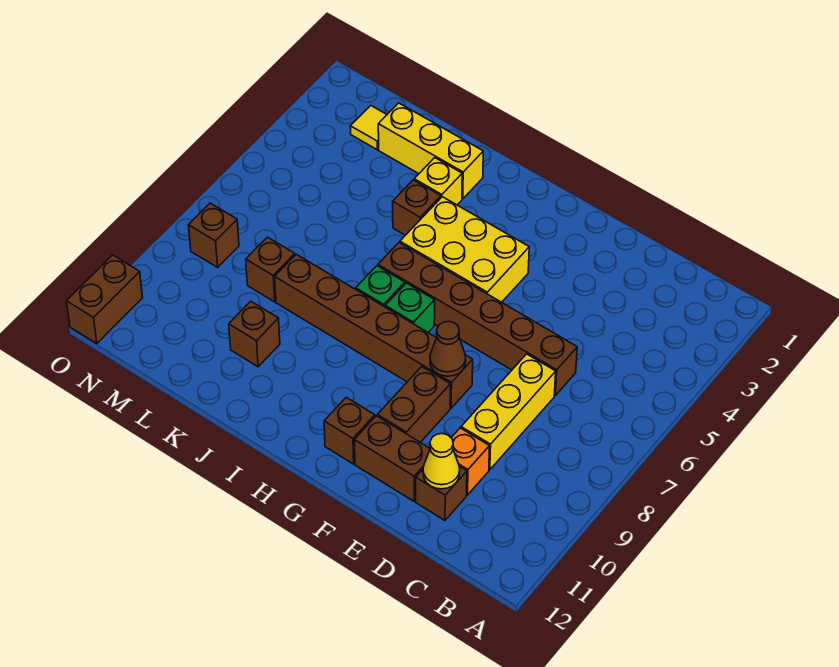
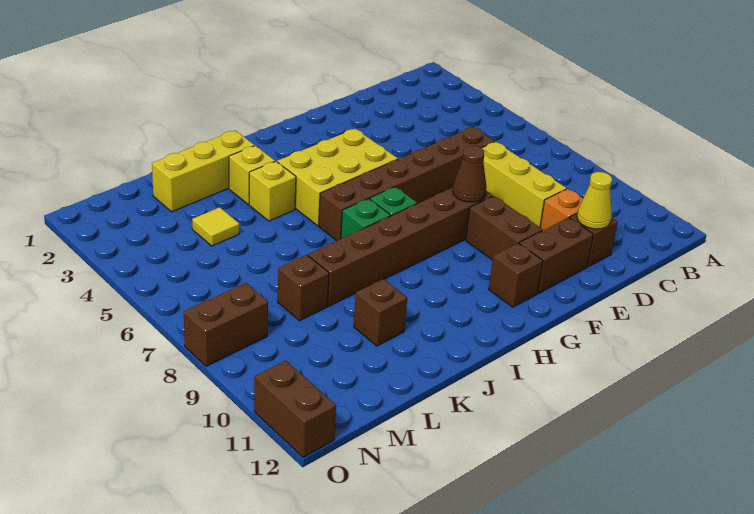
brown brick J4 level 1 -> yellow brick J4 level 1
yellow tile M2 level 1 -> yellow tile L4 level 1
brown brick N8 level 1 -> brown brick N8:O8 level 1

